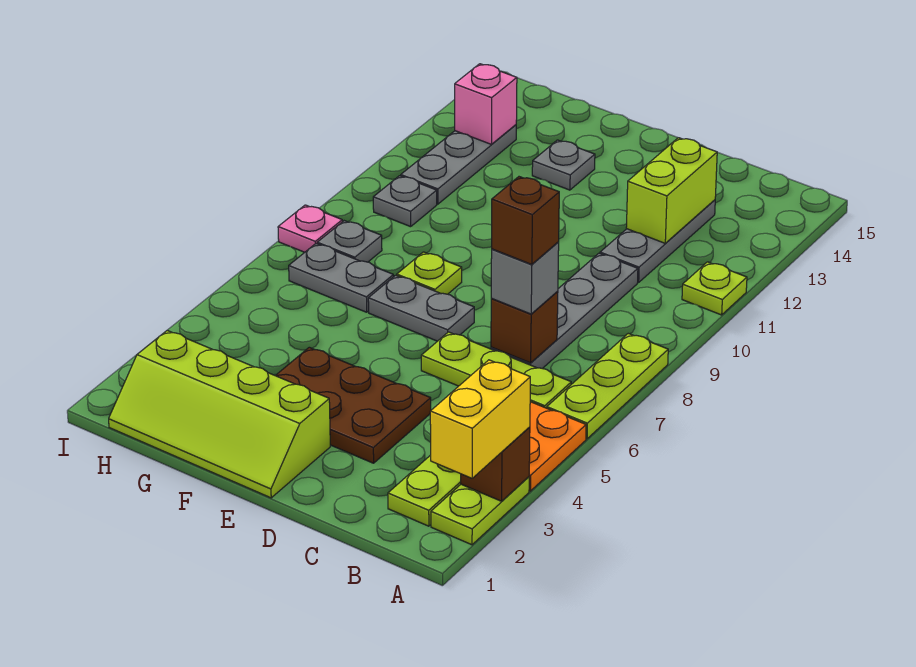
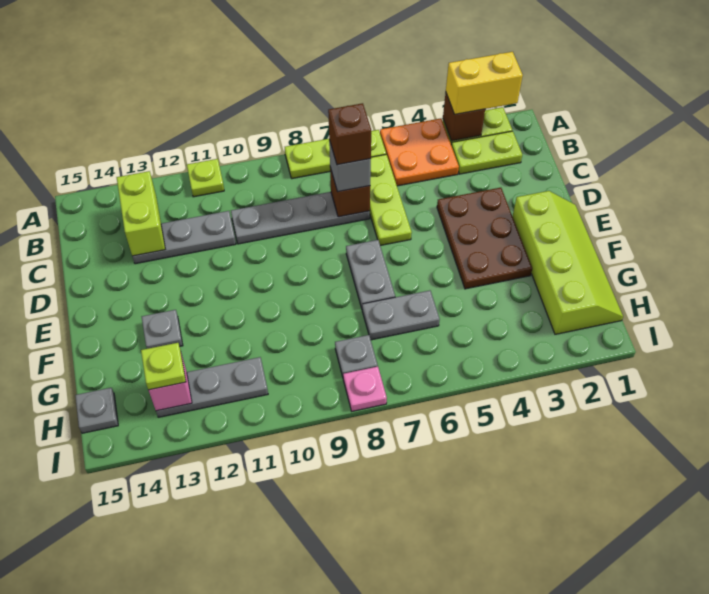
lime brick C12:C13 level 2 -> lime brick B13:C13 level 2
lime plate F8 level 1 -> lime plate H13 level 3
grey plate G7:H7 level 1 -> grey plate G6:G7 level 1
grey plate H10 level 1 -> grey plate H15 level 1

